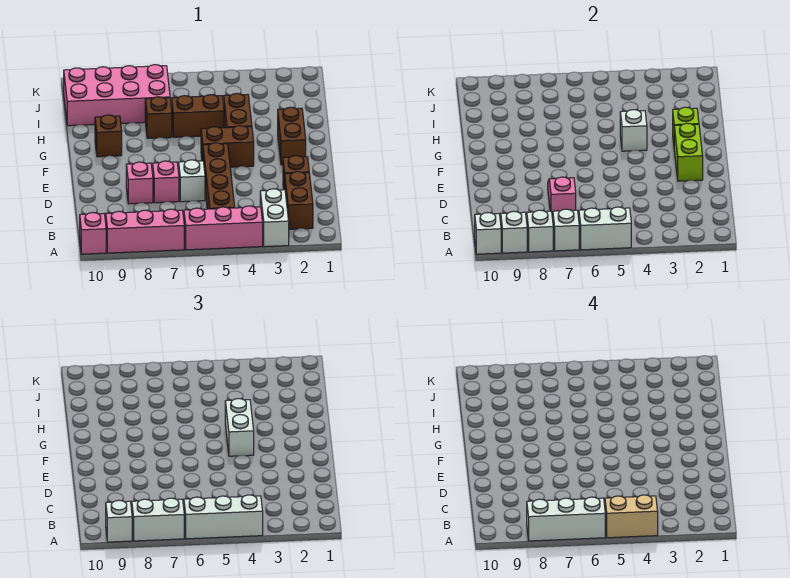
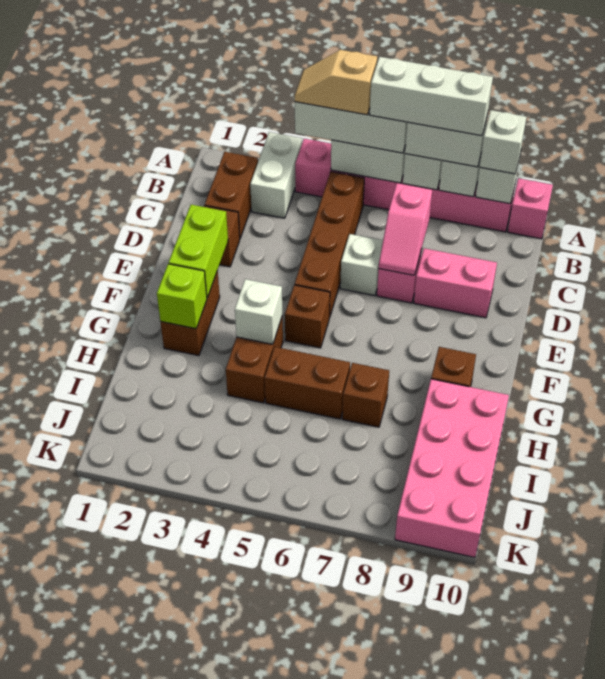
tan brick A4:A5 level 4 -> tan slope A4:A5 level 4 top 5
white brick A10 level 2 -> none
pink brick D8 level 1 -> pink brick D8:D9 level 1
brown brick F4:F5 level 1 -> brown brick F5 level 1
white brick F4:G4 level 3 -> none
pink brick I7:J10 level 1 -> pink brick H9:K10 level 1

